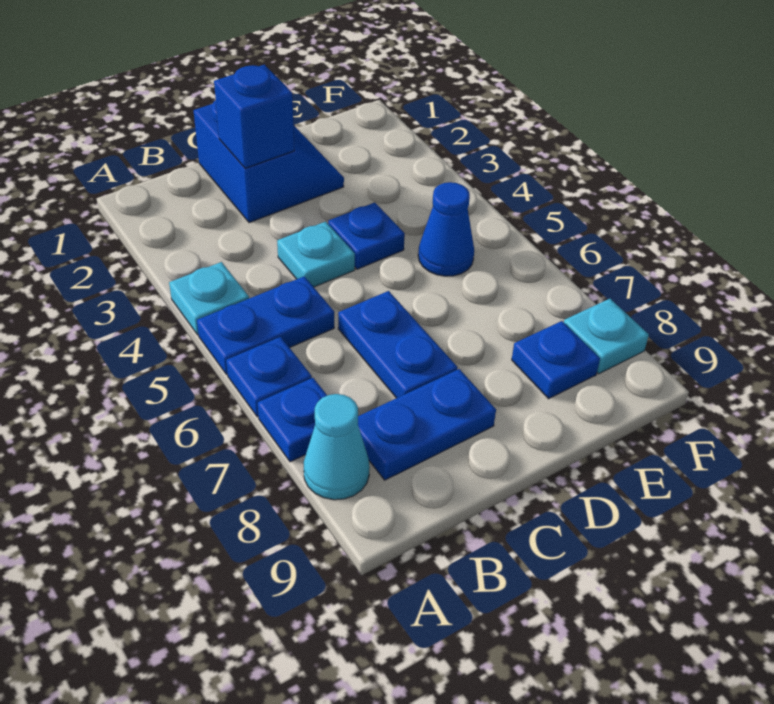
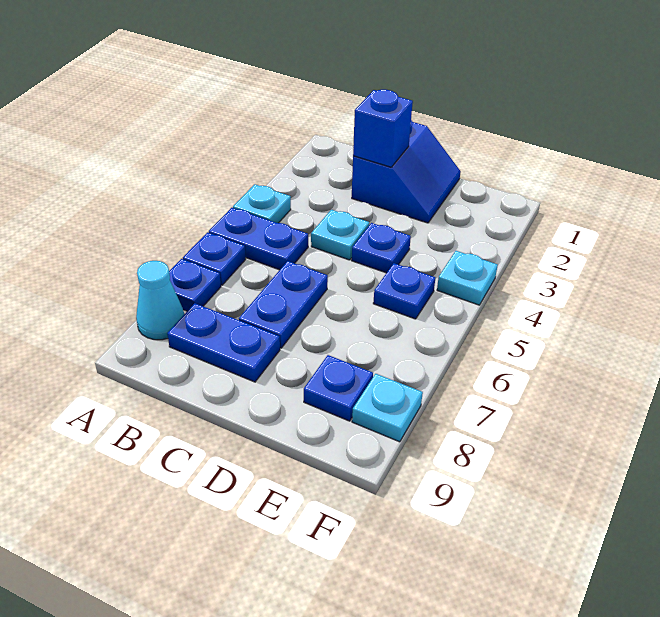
blue cone E5 level 1 -> blue plate E5 level 1
none -> cyan plate F4 level 1

